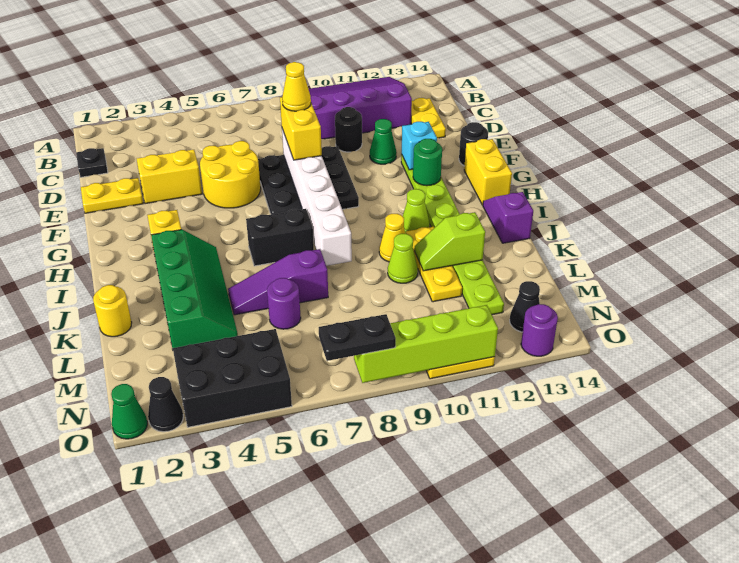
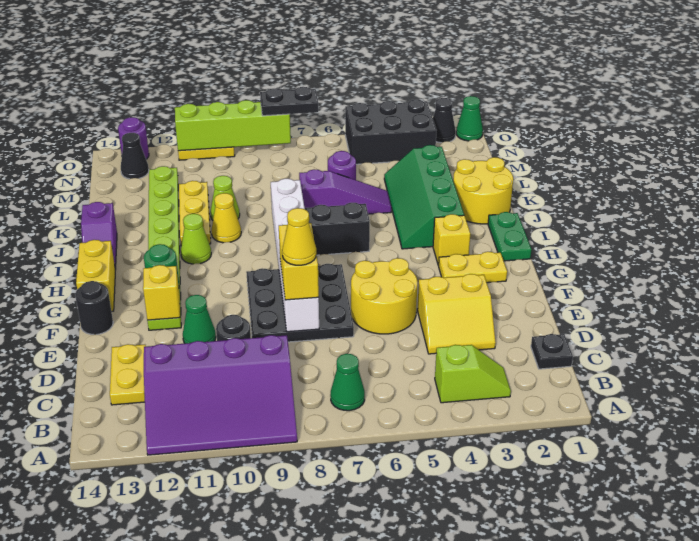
none -> green cone B7 level 1
yellow plate E1:E2 level 1 -> yellow plate G2:G3 level 1
cyan brick F12 level 2 -> yellow brick F12 level 2
none -> green plate H1:I1 level 1
yellow round brick K1 level 1 -> yellow round brick J1:K2 level 1
lime slope K11:K12 level 2 top 12 -> lime slope B3:B4 level 1 top 4

